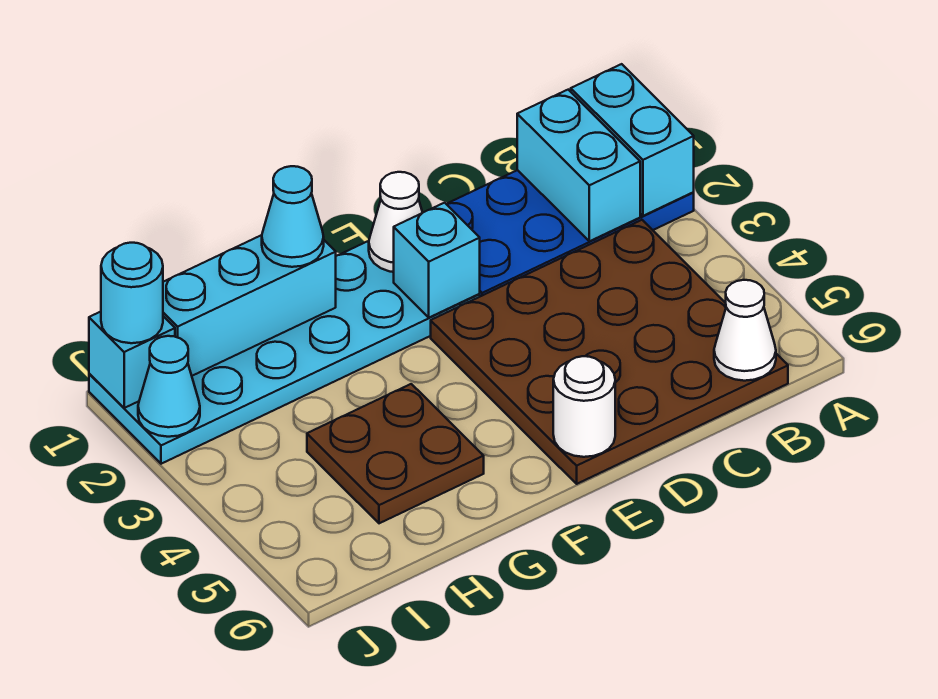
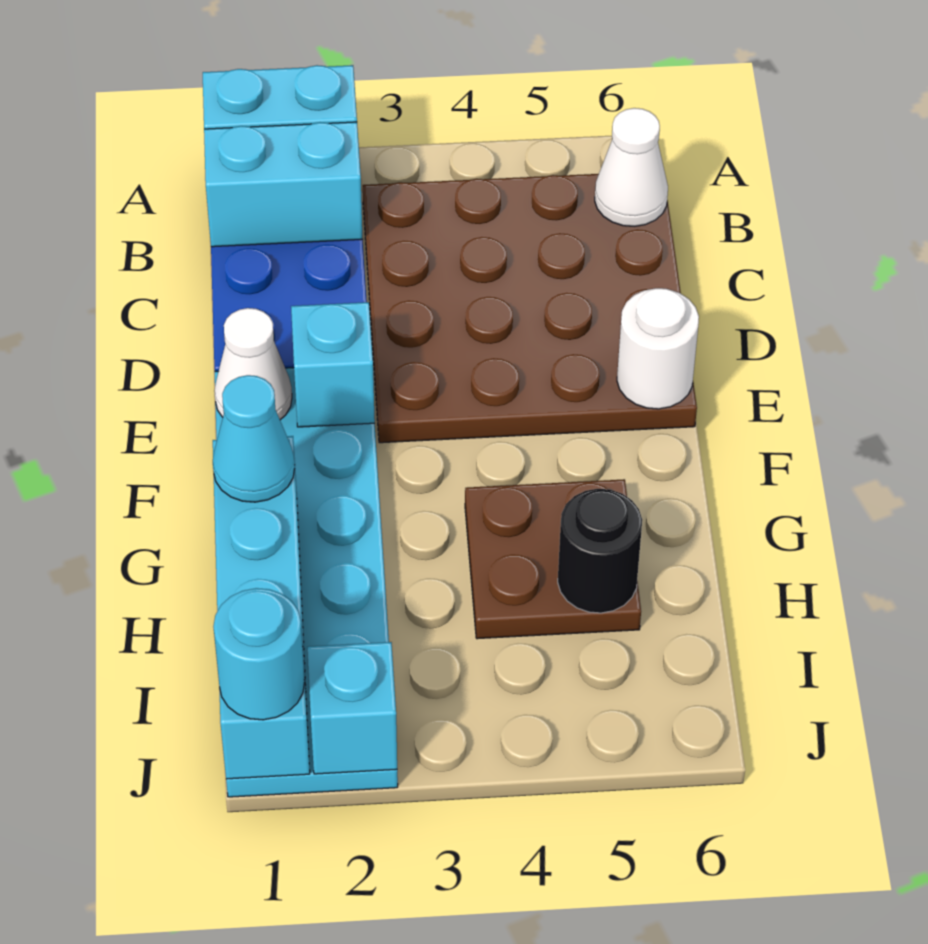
none -> black round brick H5 level 2
cyan cone J2 level 2 -> cyan brick J2 level 2

